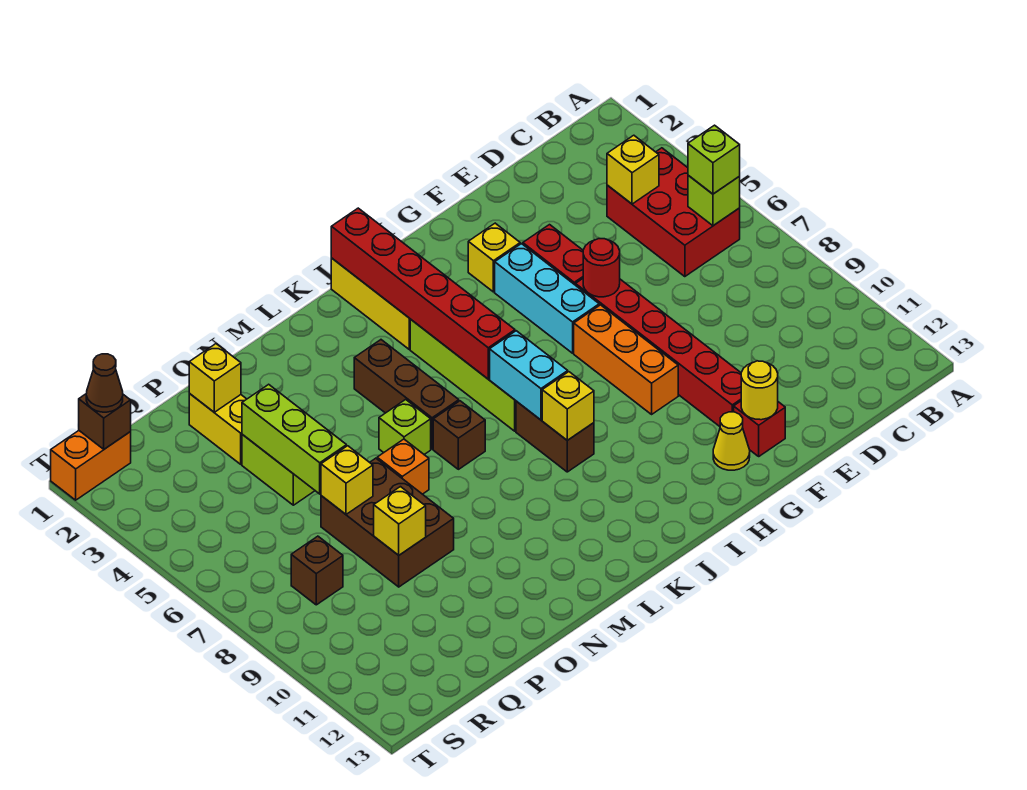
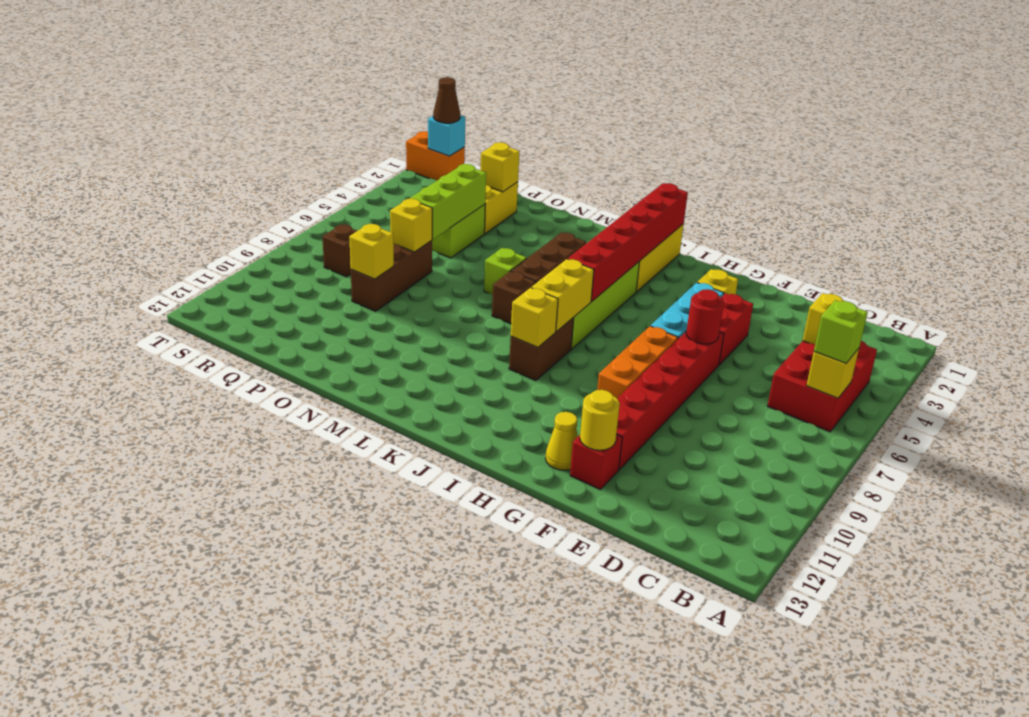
lime brick B6 level 2 -> yellow brick B6 level 2
cyan brick J7:J8 level 2 -> yellow brick J7:J8 level 2
orange brick N7 level 1 -> none
brown brick O7:P9 level 1 -> brown brick P7:P9 level 1
brown brick S1 level 2 -> cyan brick S1 level 2

